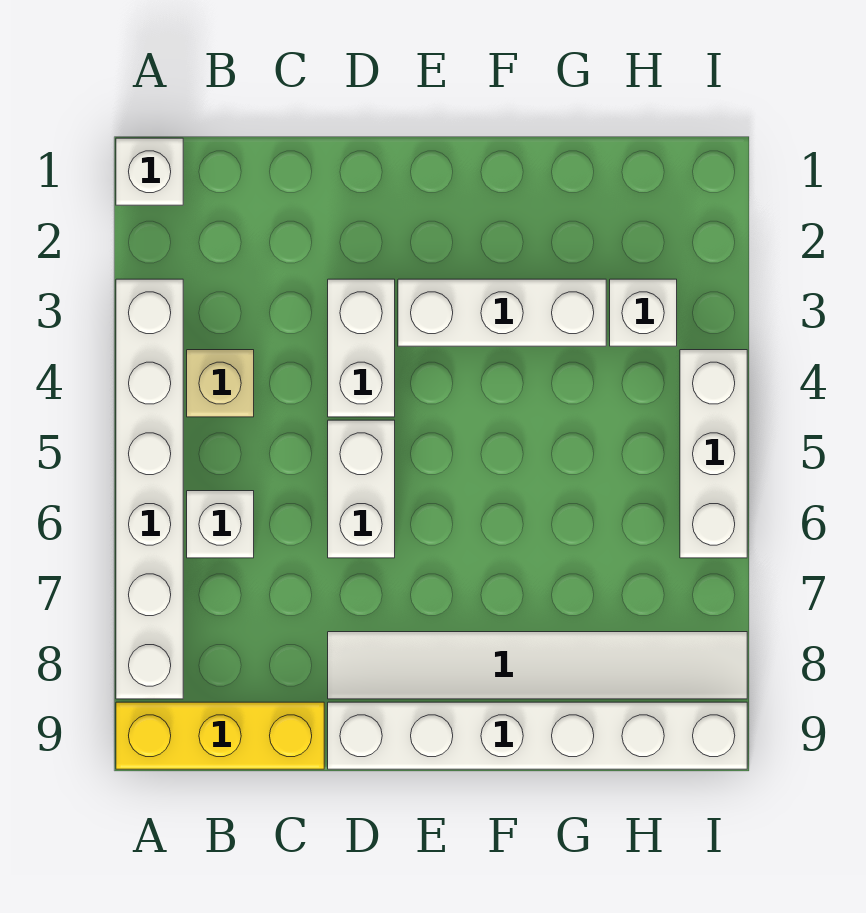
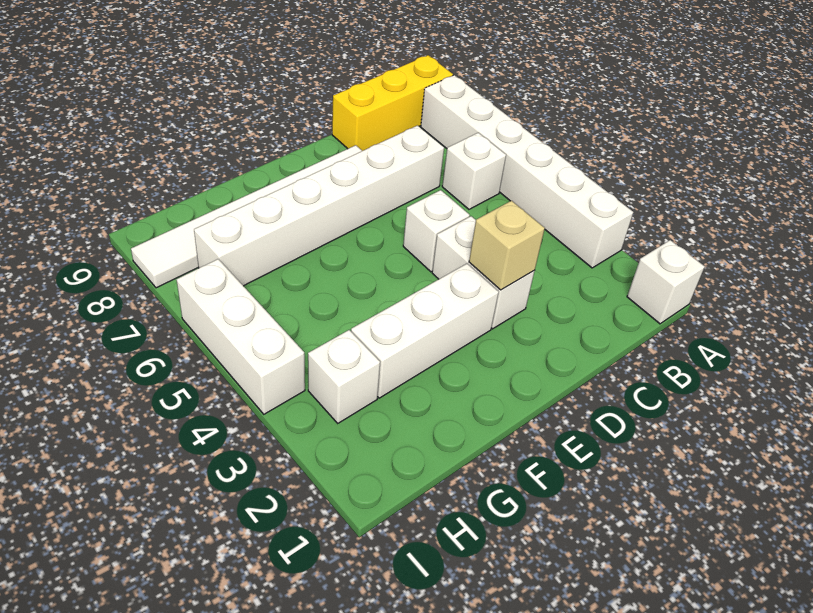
tan brick B4 level 1 -> tan brick D3 level 2
white brick D5:D6 level 1 -> white brick D5 level 1
white brick D9:I9 level 1 -> white brick C7:H7 level 1

